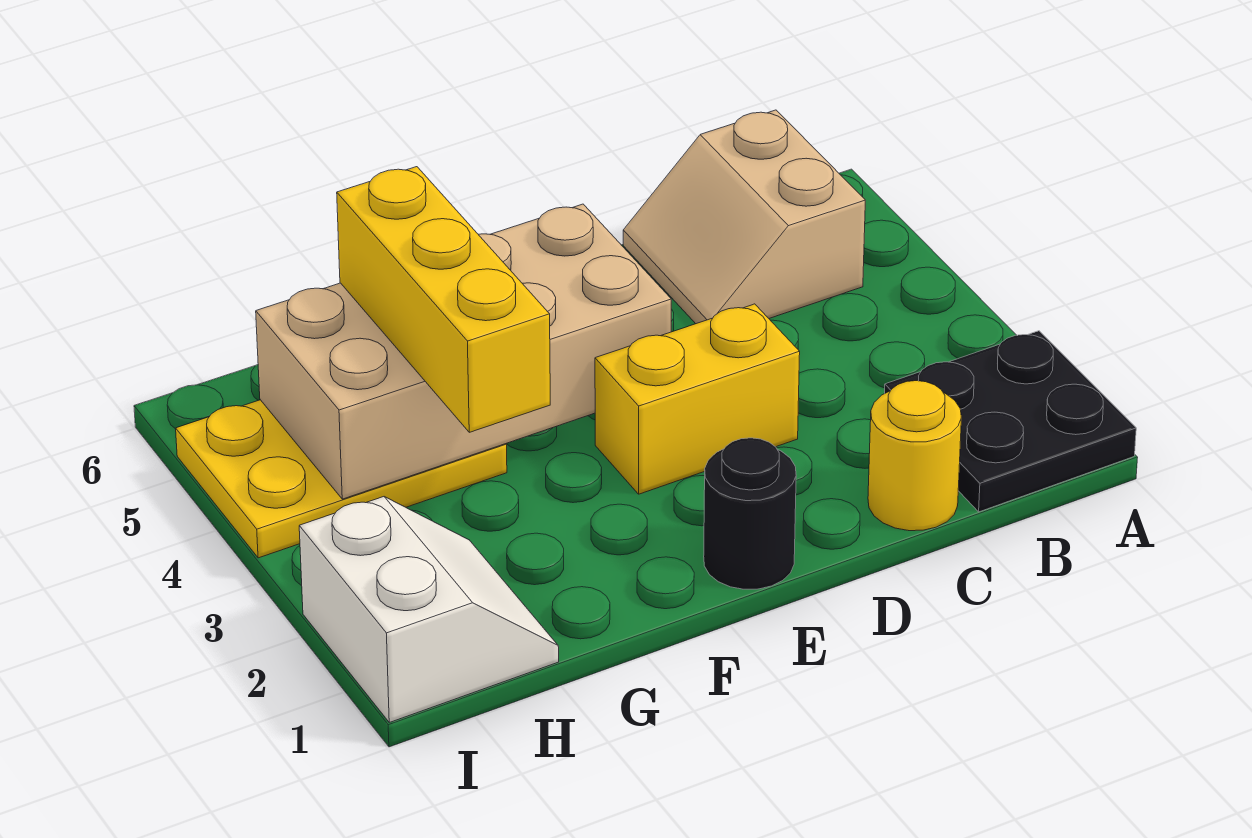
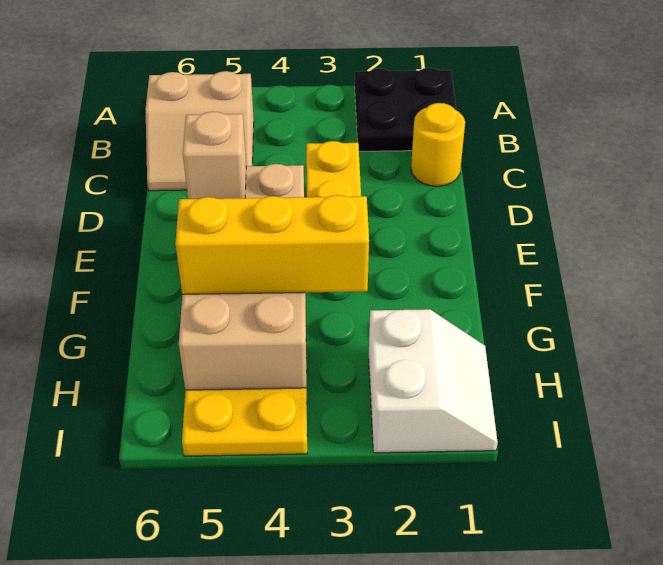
black round brick E1 level 1 -> none
none -> tan brick E5 level 3
white slope H1:I2 level 1 top I -> white slope H1:I2 level 1 top 2

